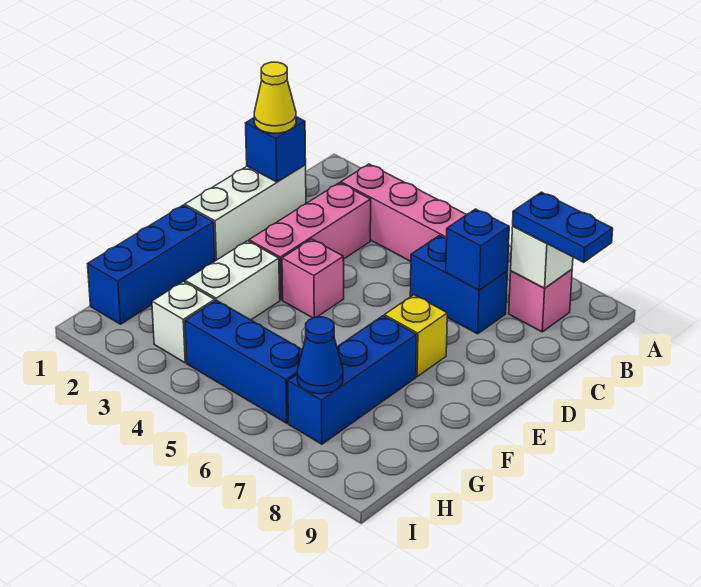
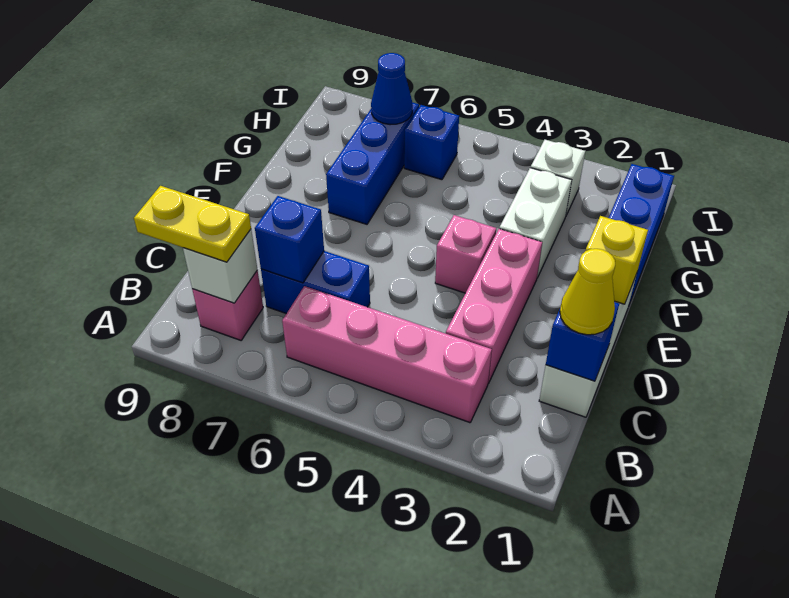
blue plate B8:B9 level 3 -> yellow plate B8:B9 level 3
yellow brick E7 level 1 -> yellow brick E1 level 2
blue brick H4:H6 level 1 -> blue brick H6 level 1

